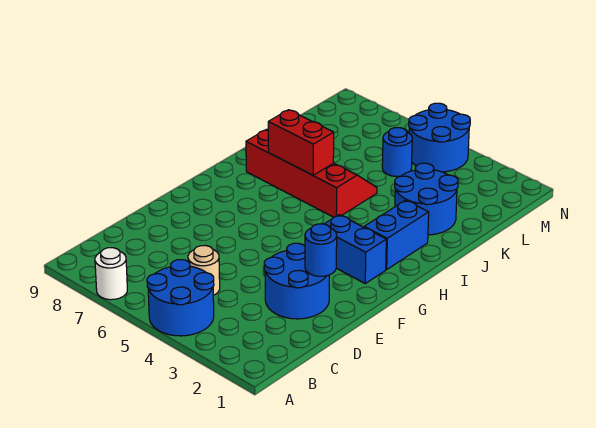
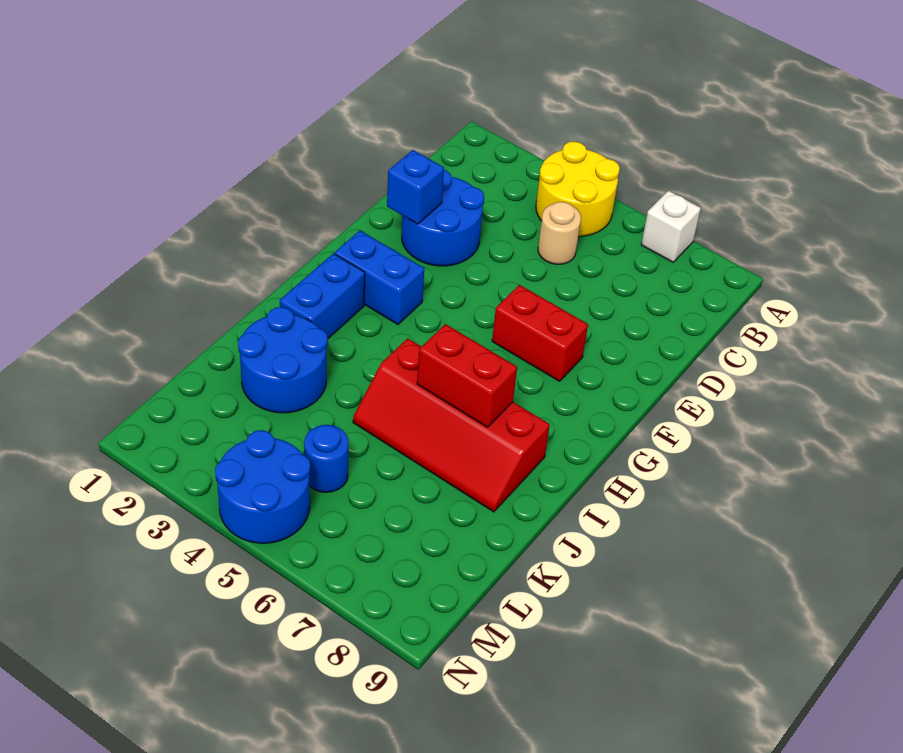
blue round brick A4:B5 level 1 -> yellow round brick A4:B5 level 1
white round brick A7 level 1 -> white brick A7 level 1
blue round brick E2 level 2 -> blue brick E2 level 2
none -> red brick F6:F7 level 1

